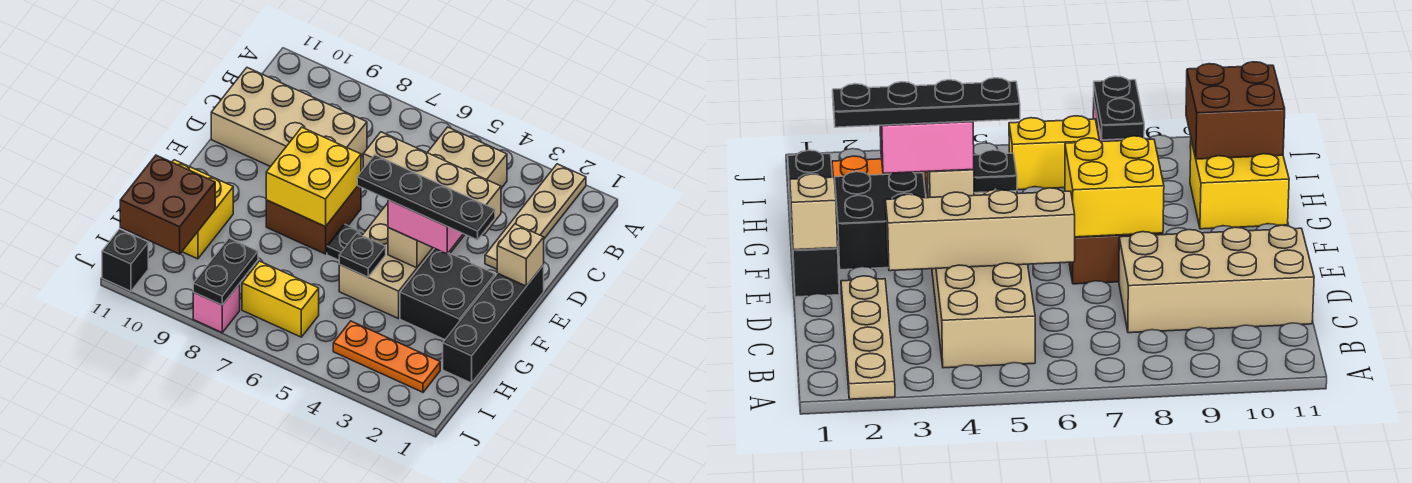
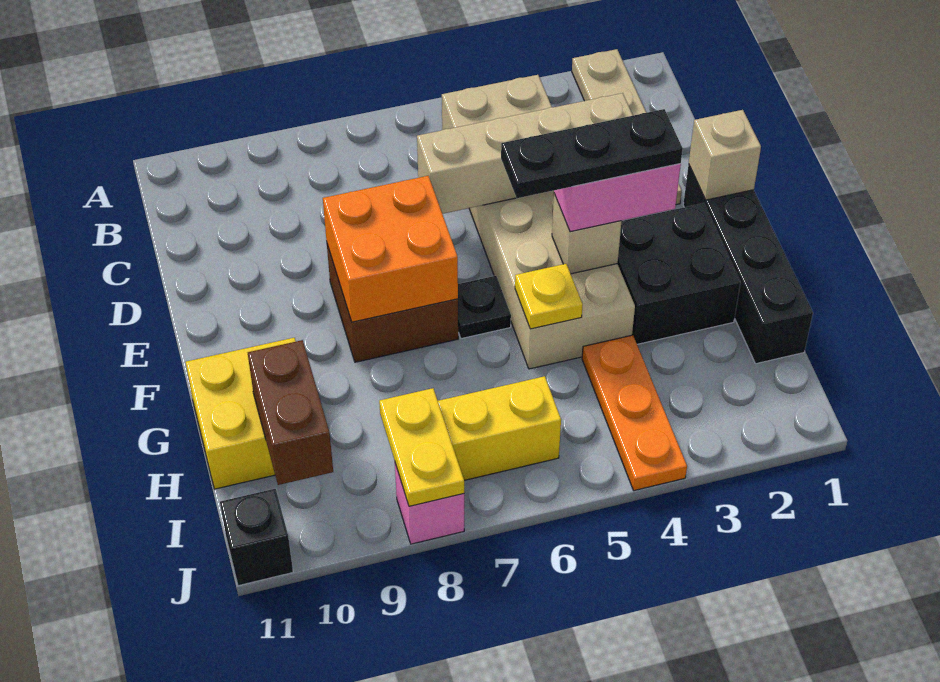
tan brick C8:D11 level 1 -> none
yellow brick E7:F8 level 2 -> orange brick E7:F8 level 2
black plate F2:F5 level 4 -> black plate F3:F5 level 4
black plate G5 level 2 -> yellow plate G5 level 2
brown brick H10:I11 level 2 -> brown brick H10:I10 level 2
orange plate I2:I4 level 1 -> orange plate H4:J4 level 1
black plate I8:J8 level 2 -> yellow plate I8:J8 level 2

